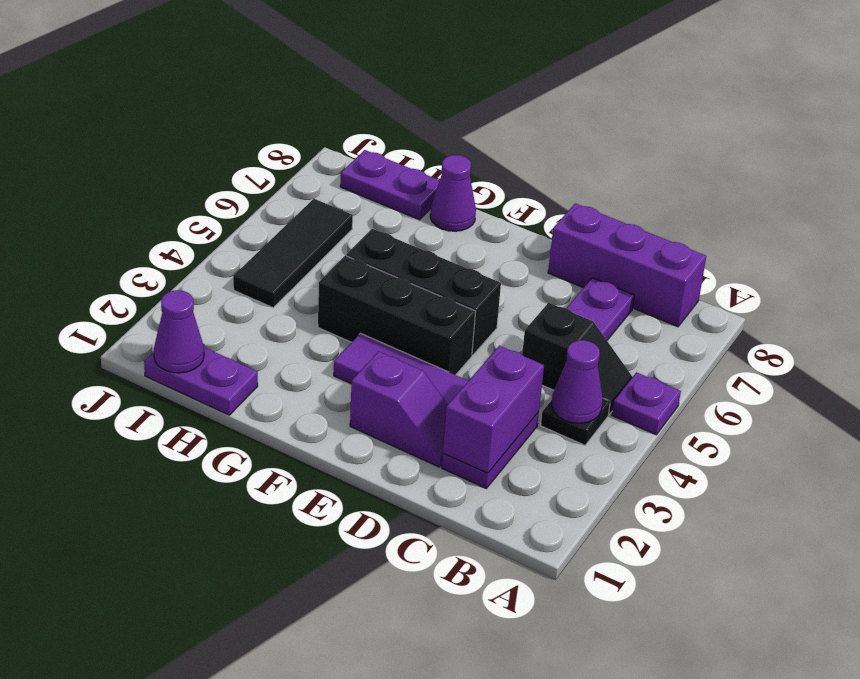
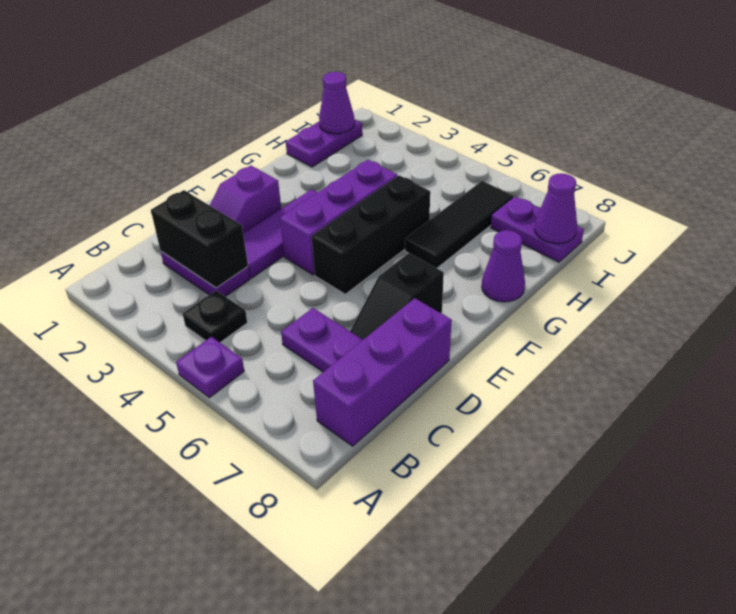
purple cone B4 level 2 -> purple cone I8 level 2
black slope B5:C5 level 1 top C -> black slope D7:E7 level 1 top E
purple brick C2:C3 level 2 -> black brick C2:C3 level 2
black brick E4:G4 level 1 -> purple brick E4:G4 level 1
purple plate H8:I8 level 1 -> purple plate I7:I8 level 1
black tile I4:I6 level 1 -> black tile G6:I6 level 1

